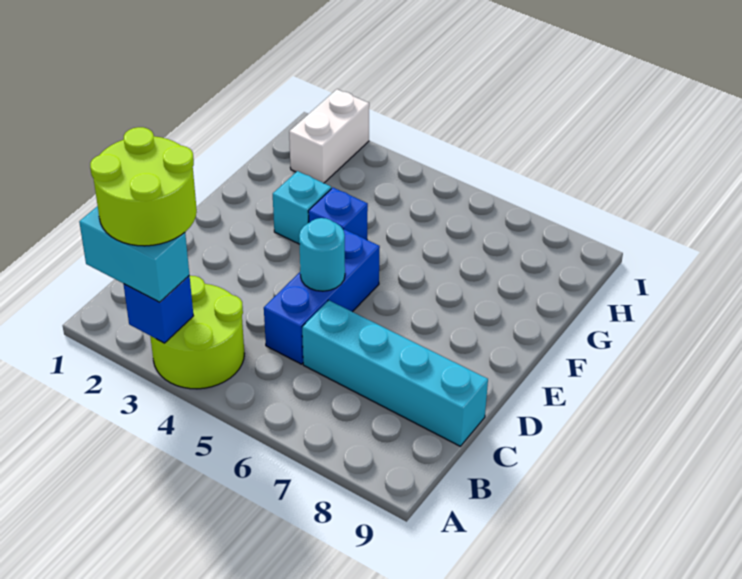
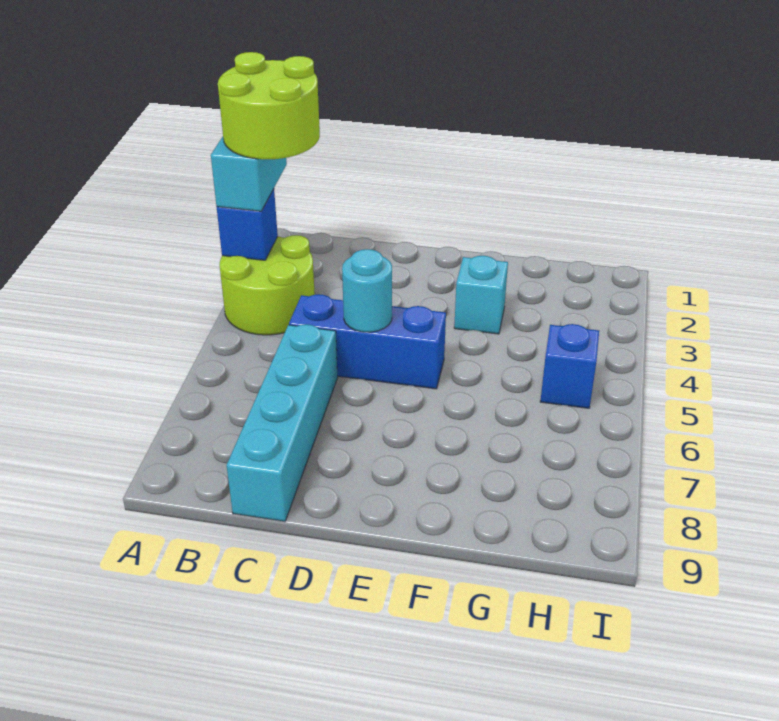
blue brick F4 level 1 -> blue brick H5 level 1
white brick H2:I2 level 1 -> none

